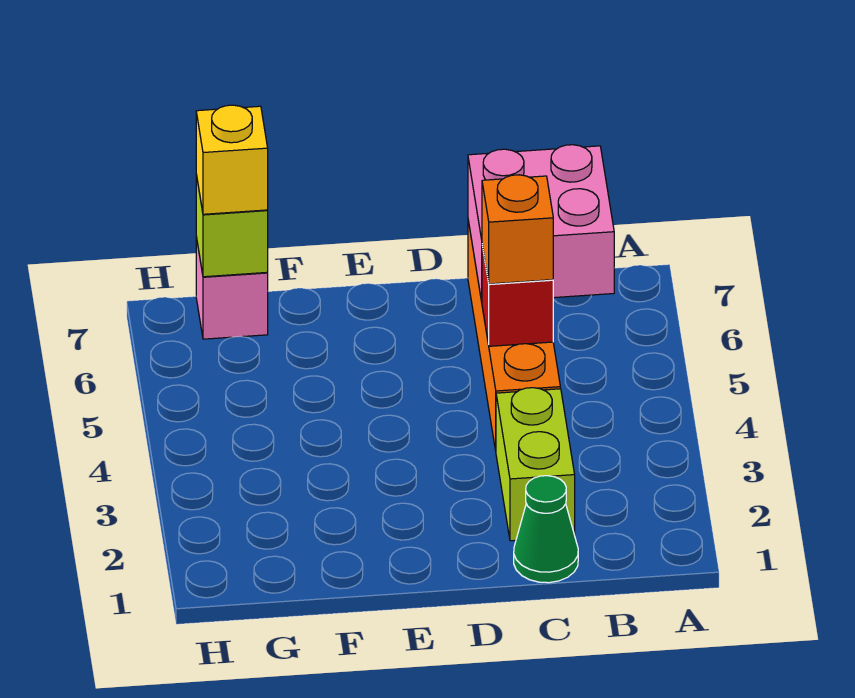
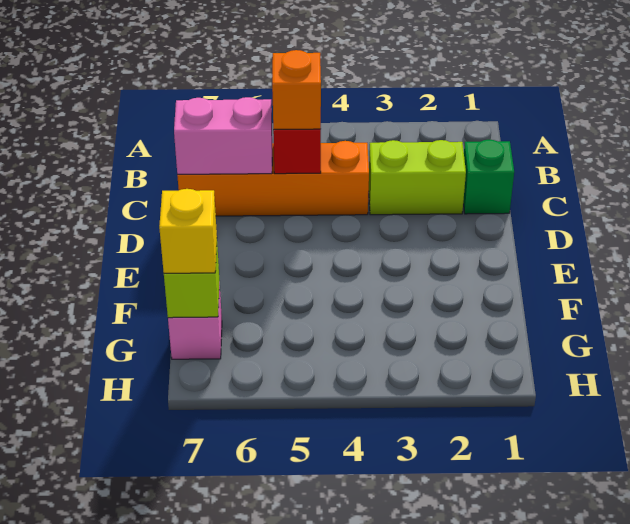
pink brick B6:C7 level 2 -> pink brick C6:C7 level 2
green cone C1 level 1 -> green brick C1 level 1

